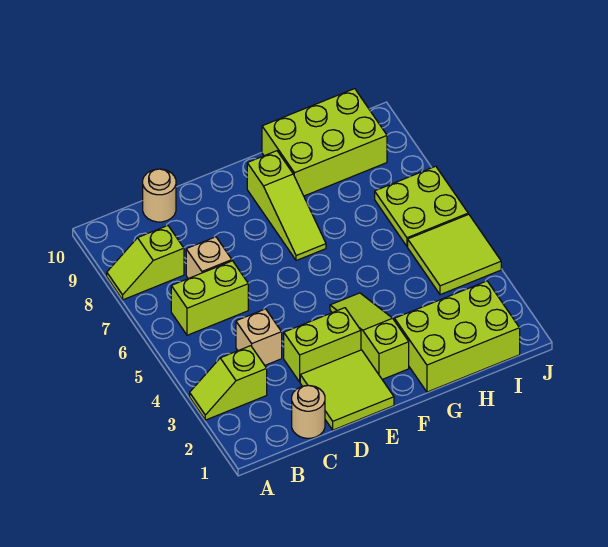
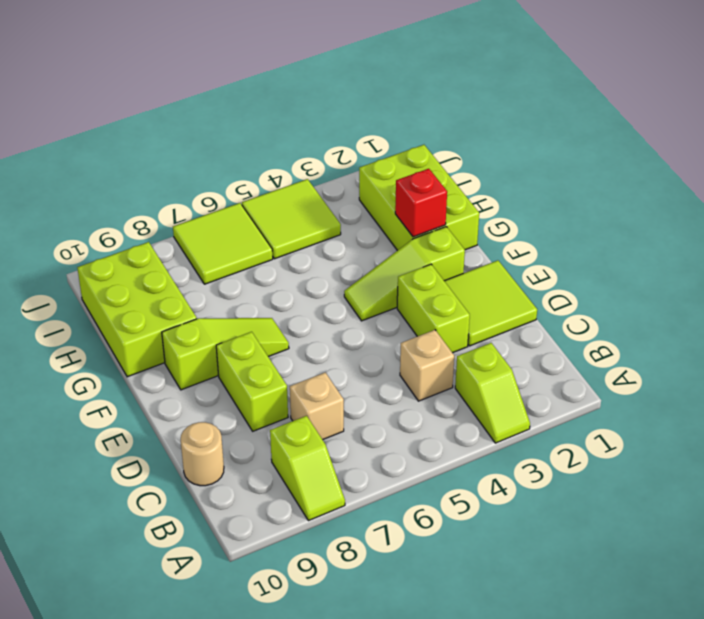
lime brick B6:C6 level 1 -> lime brick D8:E8 level 1
tan round brick C1 level 1 -> none
none -> red brick G2 level 2
lime plate I6:J7 level 1 -> lime tile I6:J7 level 1

